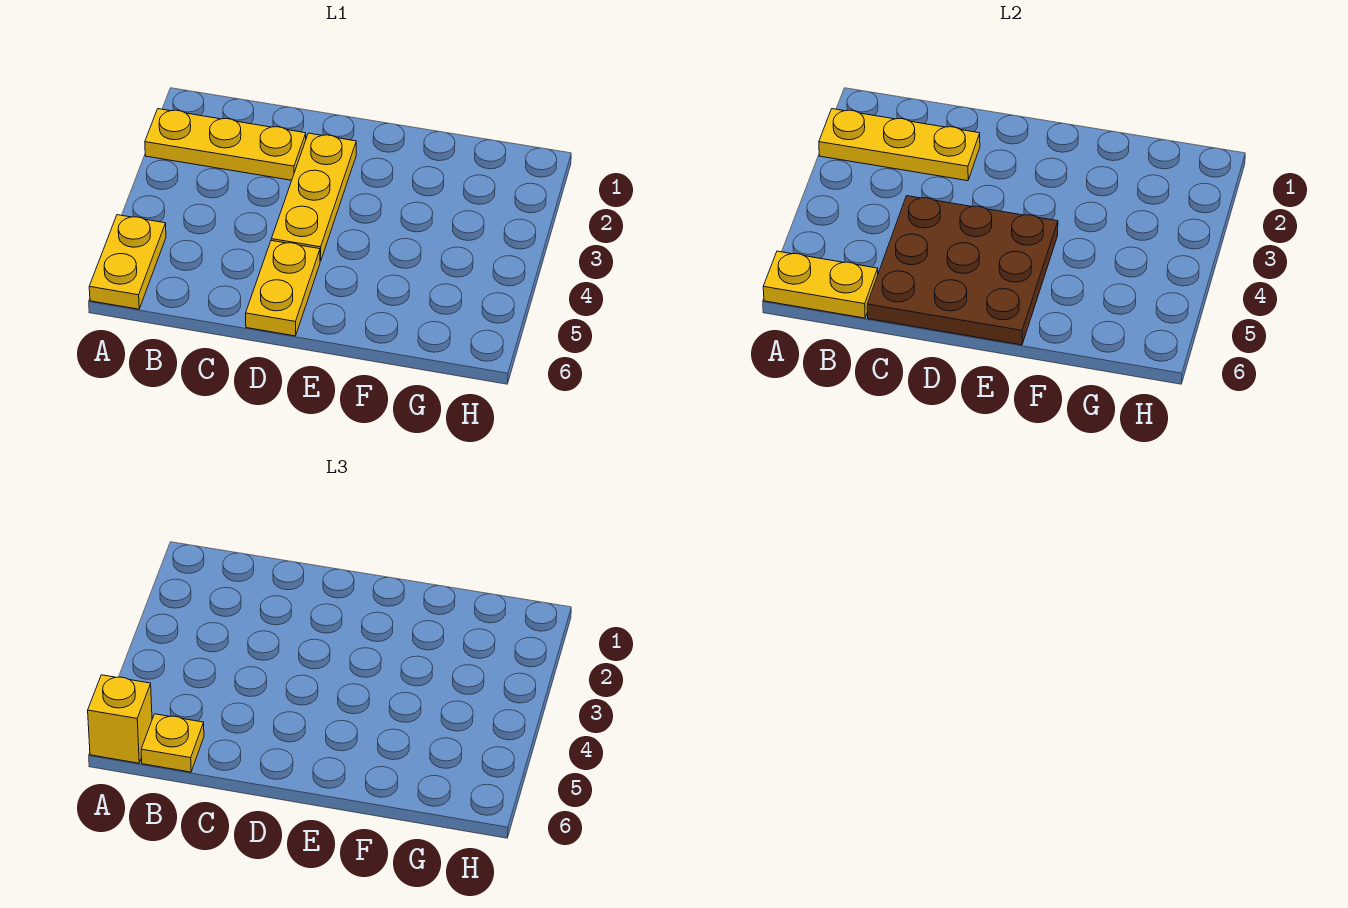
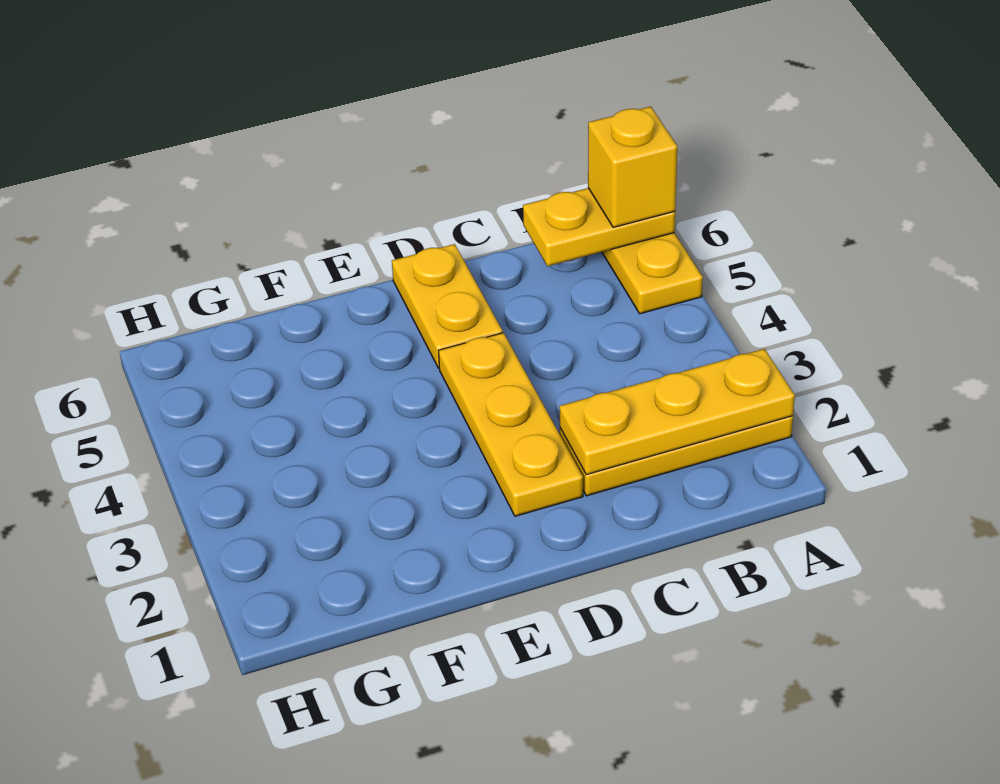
yellow plate B6 level 3 -> none
brown plate C4:E6 level 2 -> none

